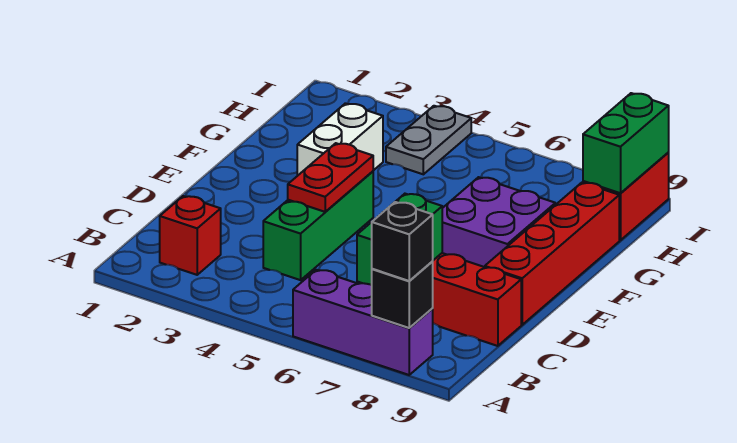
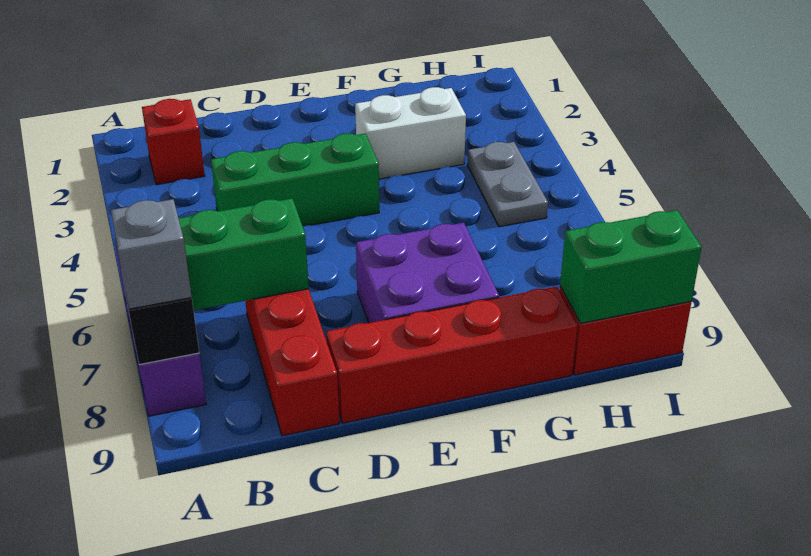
black brick A8 level 3 -> grey brick A8 level 3
red plate D4:E4 level 2 -> none
grey plate H4:I4 level 1 -> grey plate H4:H5 level 1

